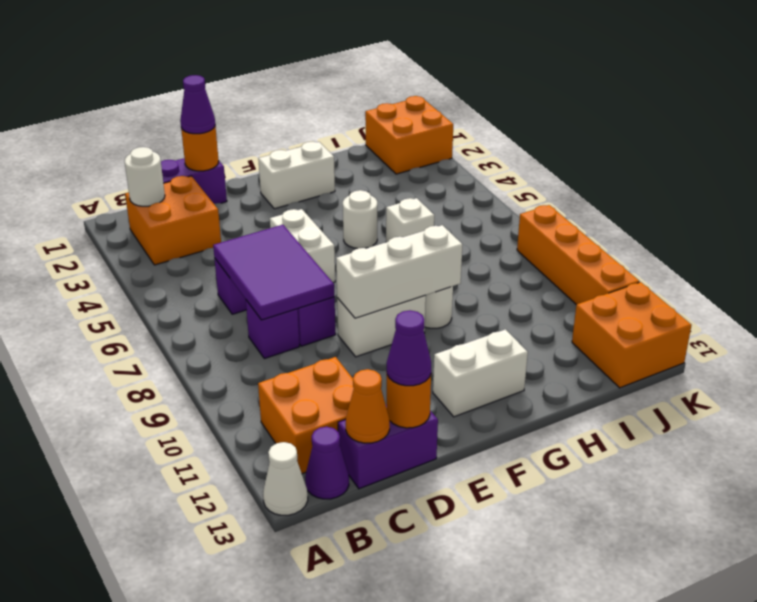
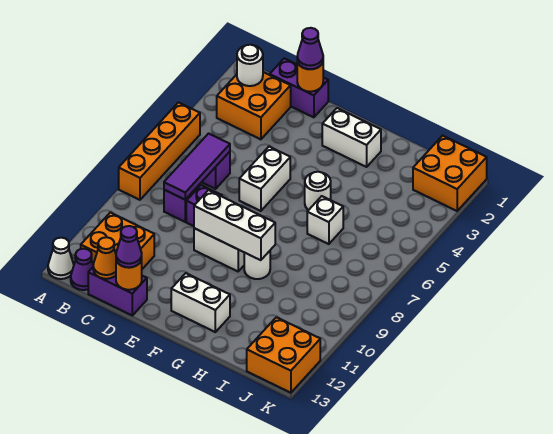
purple tile C6:D8 level 2 -> purple tile C6:C8 level 2
orange brick K8:K11 level 1 -> orange brick A5:A8 level 1

